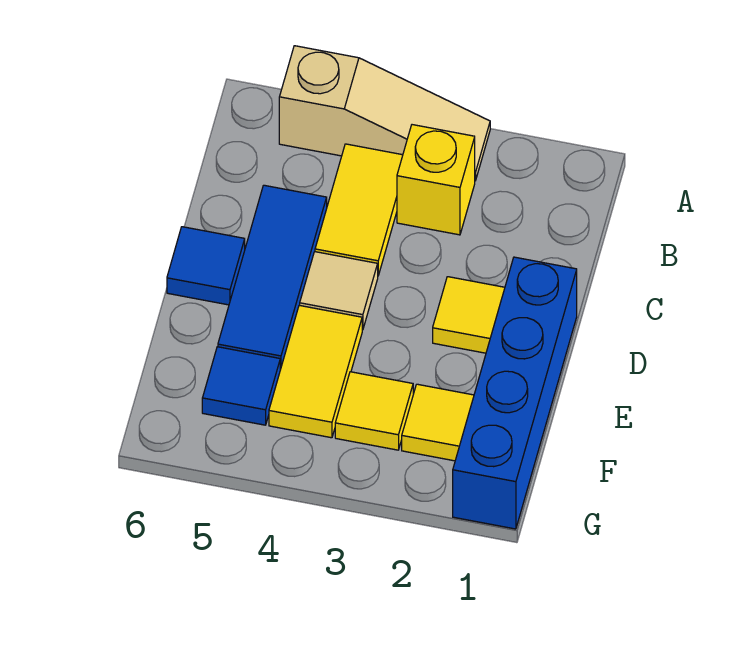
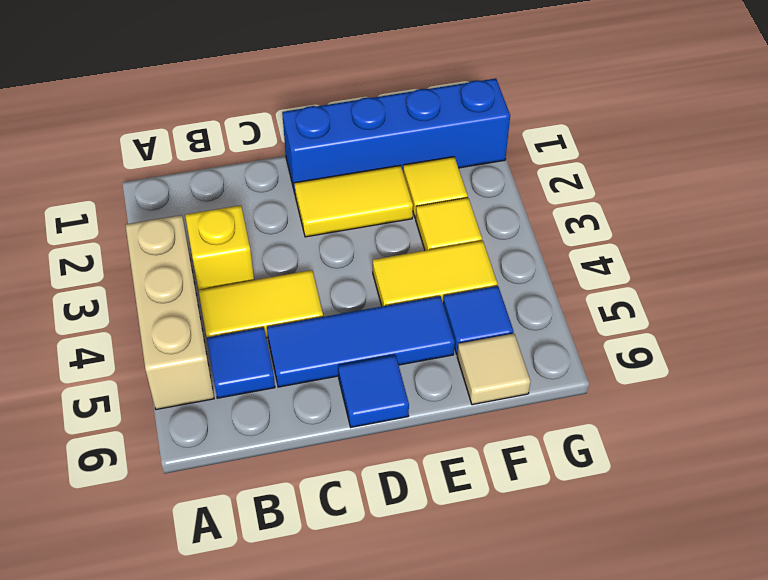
tan slope A3:A5 level 1 top 5 -> tan brick A3:A5 level 1
none -> blue tile B5 level 1
yellow tile D2 level 1 -> yellow tile D2:E2 level 1
tan tile D4 level 1 -> tan tile F6 level 1

